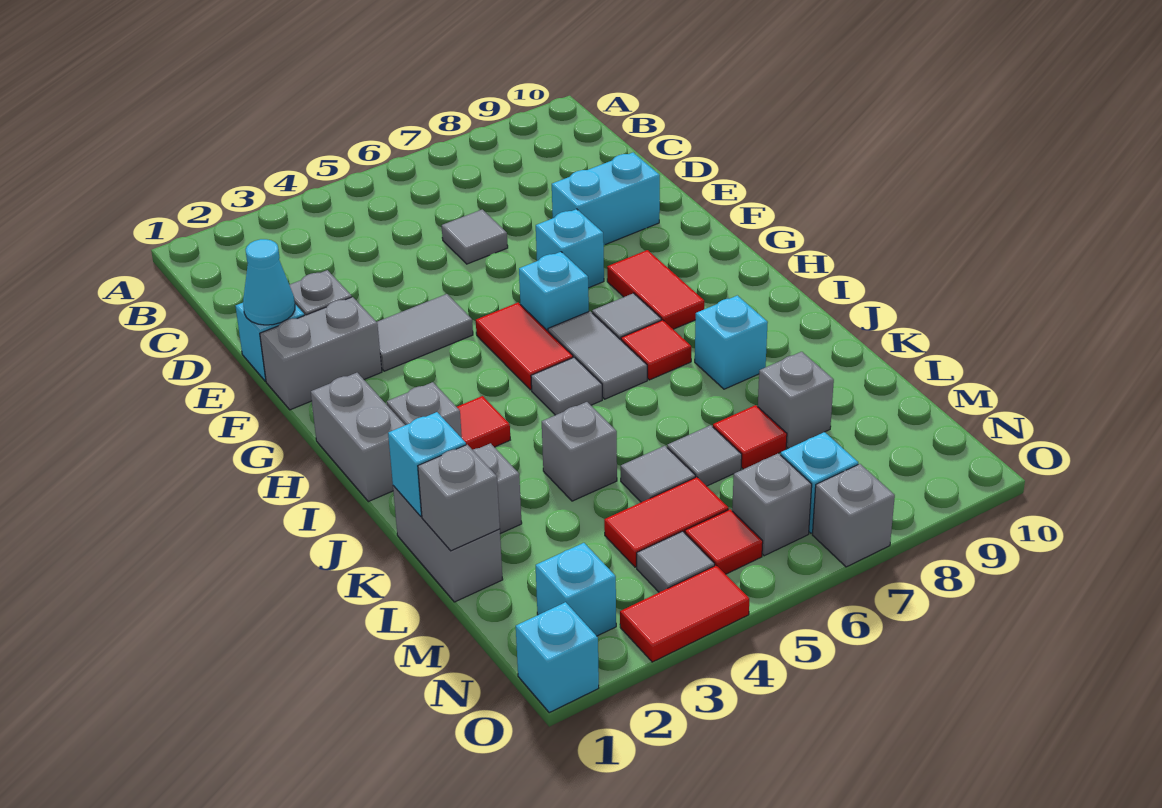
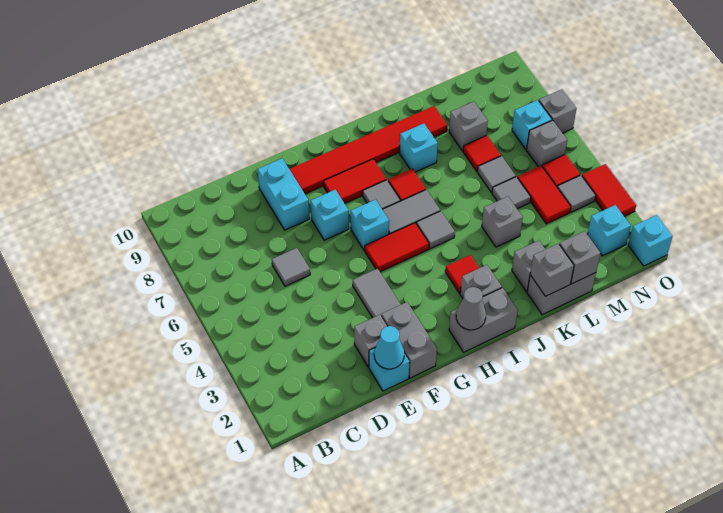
none -> red tile F9:K9 level 1
none -> grey cone H1 level 2
cyan brick K1 level 2 -> grey brick K1 level 2

